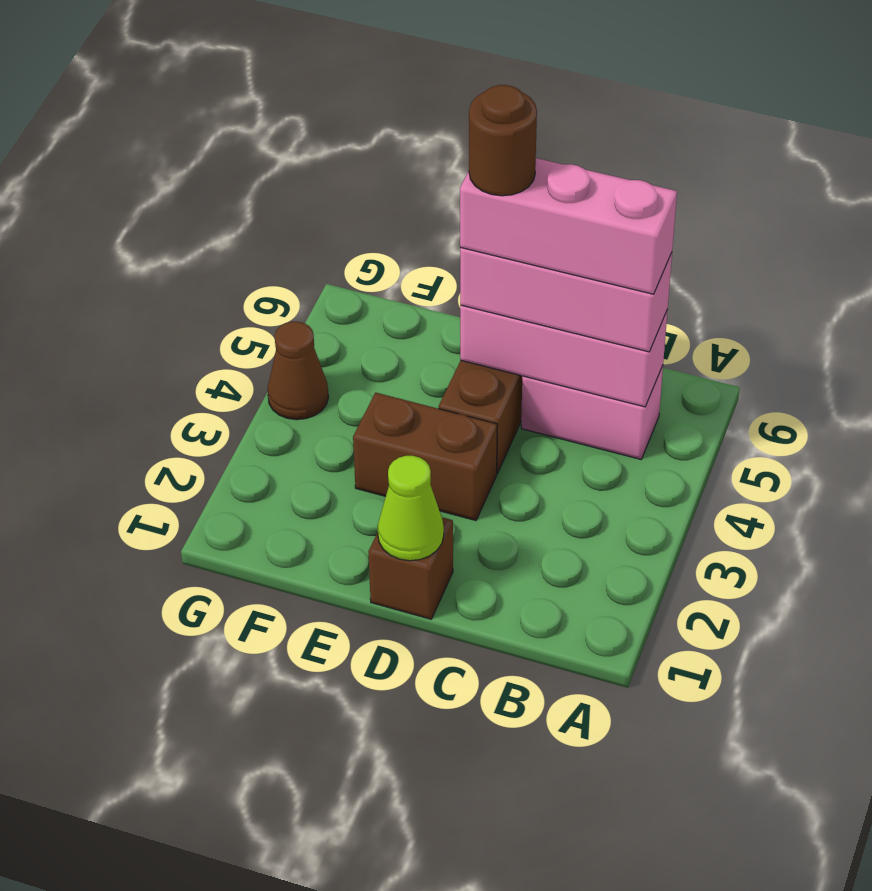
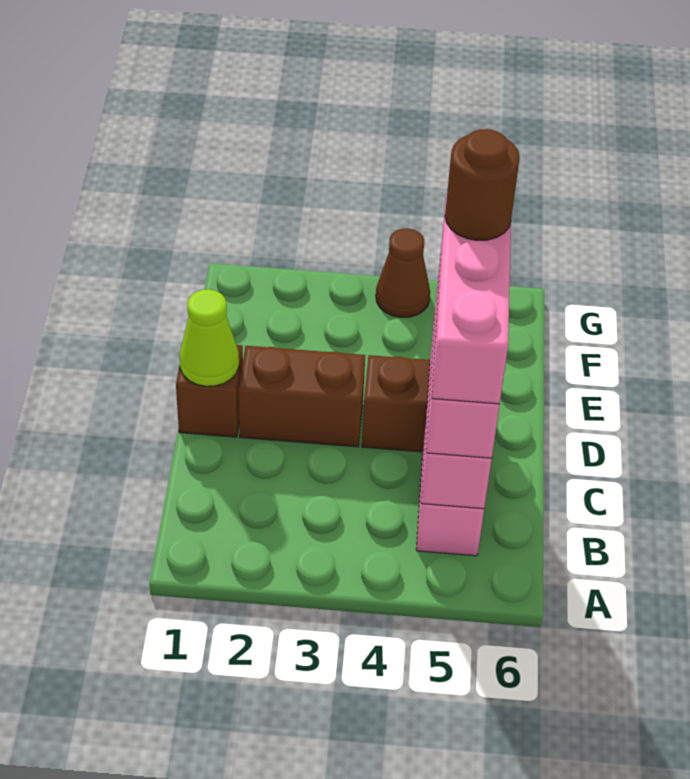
brown brick D3:E3 level 1 -> brown brick D2:D3 level 1

